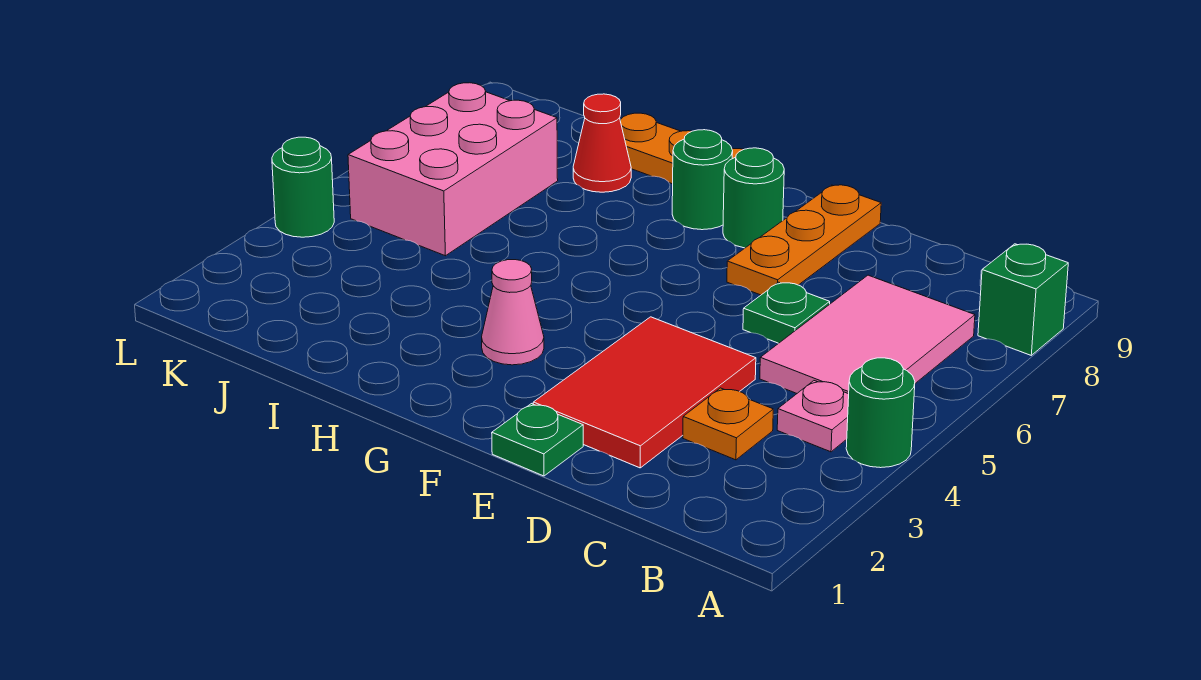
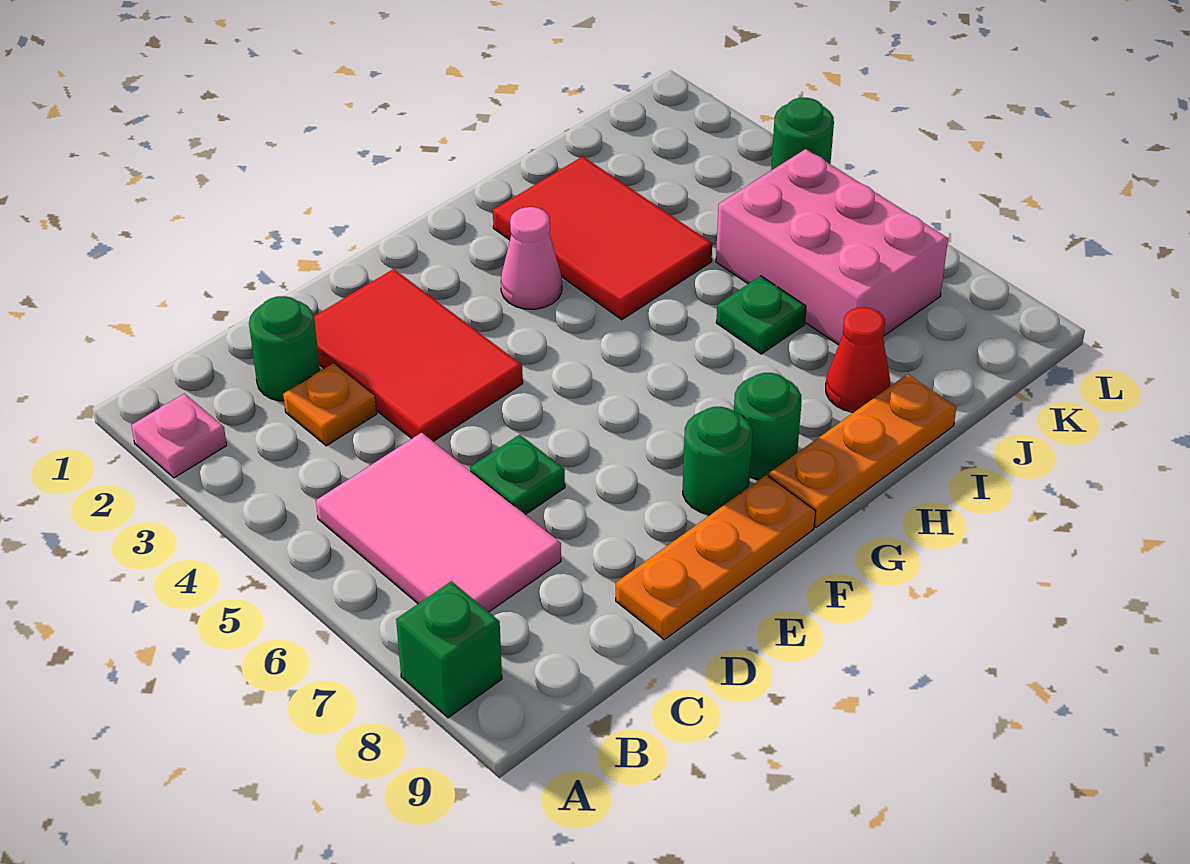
green round brick A4 level 1 -> green round brick C2 level 1
pink plate B4 level 1 -> pink plate A2 level 1
green plate E1 level 1 -> green plate I6 level 1
orange plate E7:E9 level 1 -> orange plate D9:F9 level 1
none -> red tile H2:I4 level 1

